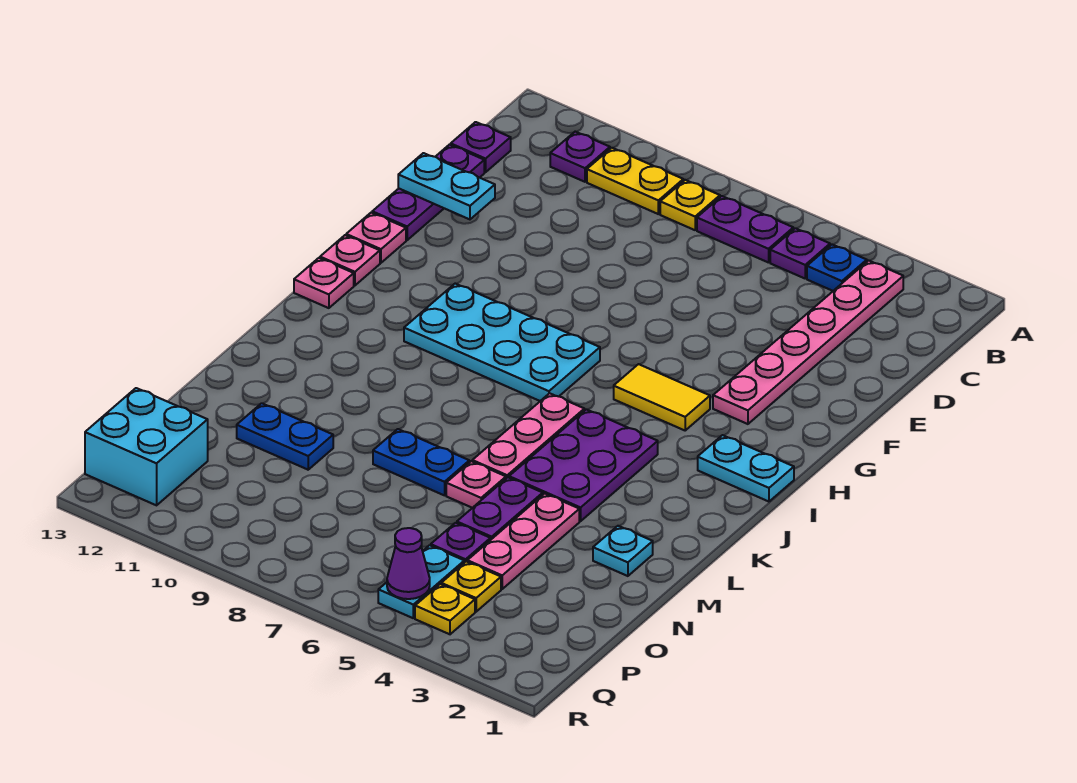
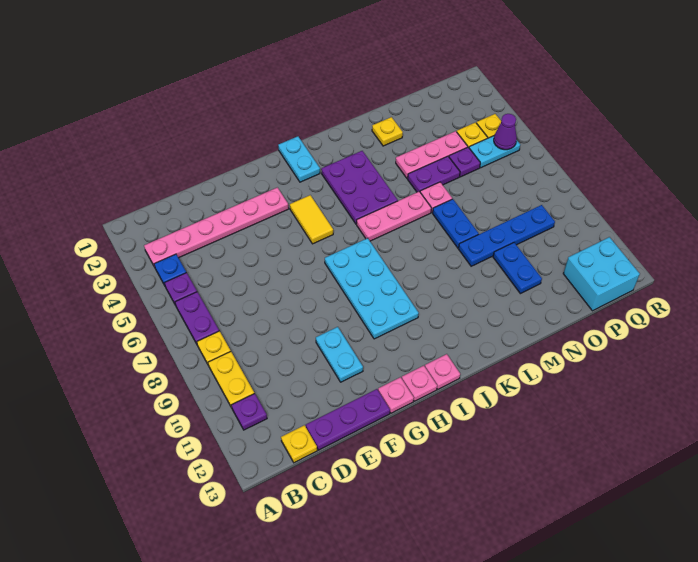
purple plate C13 level 1 -> yellow plate C13 level 1
cyan plate E12:E13 level 2 -> cyan plate F10:F11 level 1
purple plate J4:L5 level 1 -> purple plate J3:K5 level 1
cyan plate M2 level 1 -> yellow plate M2 level 1
none -> blue plate M9:P9 level 1

